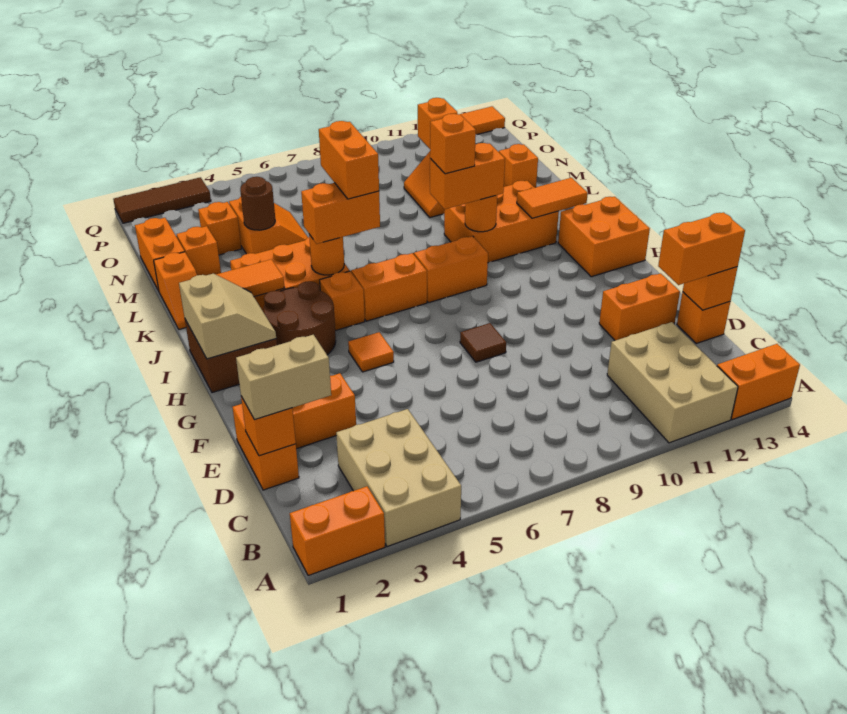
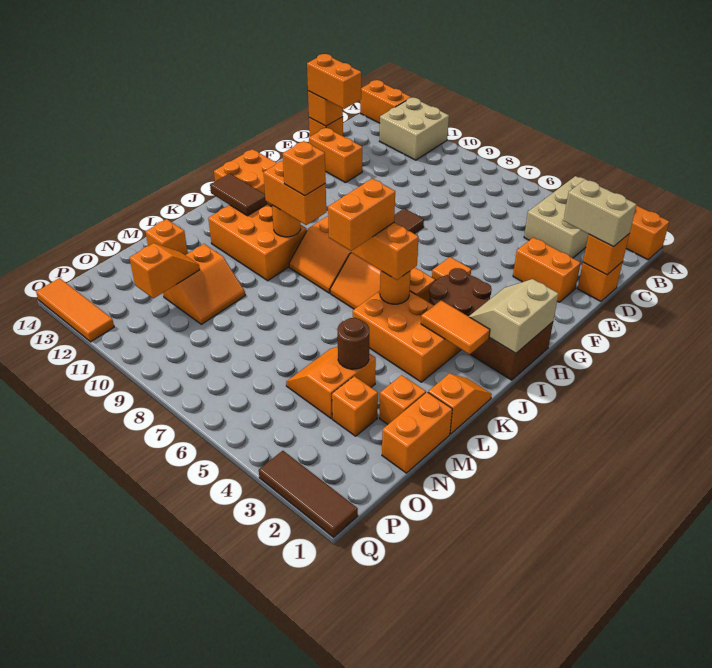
tan brick A11:C12 level 1 -> tan brick A11:B12 level 1
orange brick D1:E1 level 1 -> orange brick D1 level 1
orange tile J12:J13 level 2 -> brown tile J12:J13 level 2

